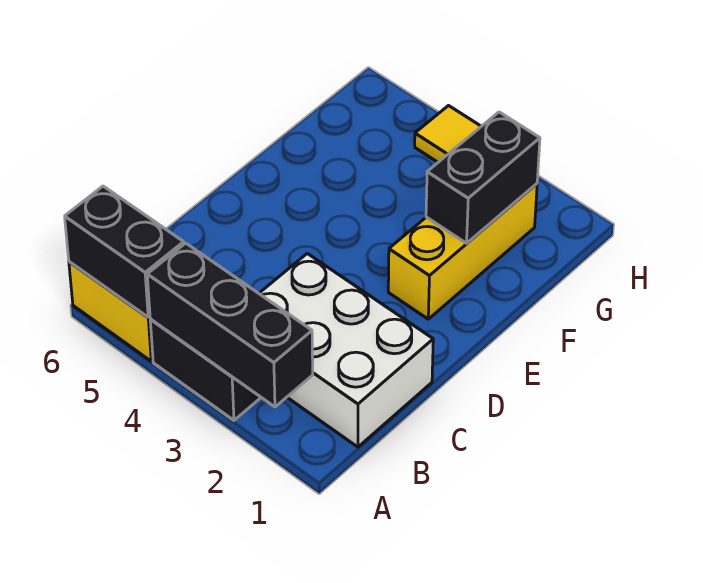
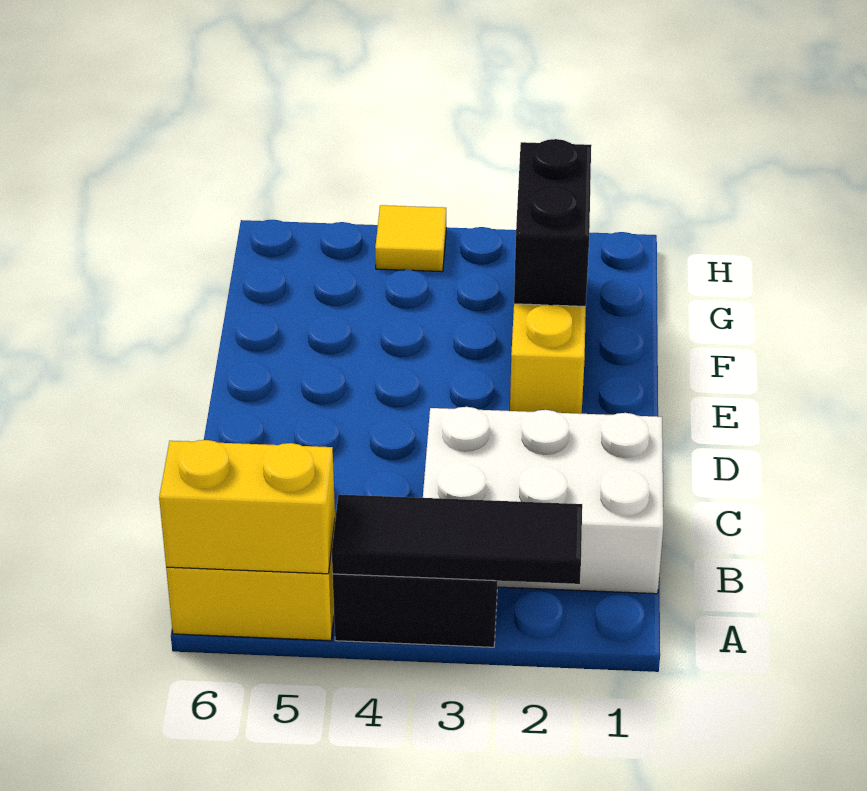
black brick A2:A4 level 2 -> black tile A2:A4 level 2
black brick A5:A6 level 2 -> yellow brick A5:A6 level 2

